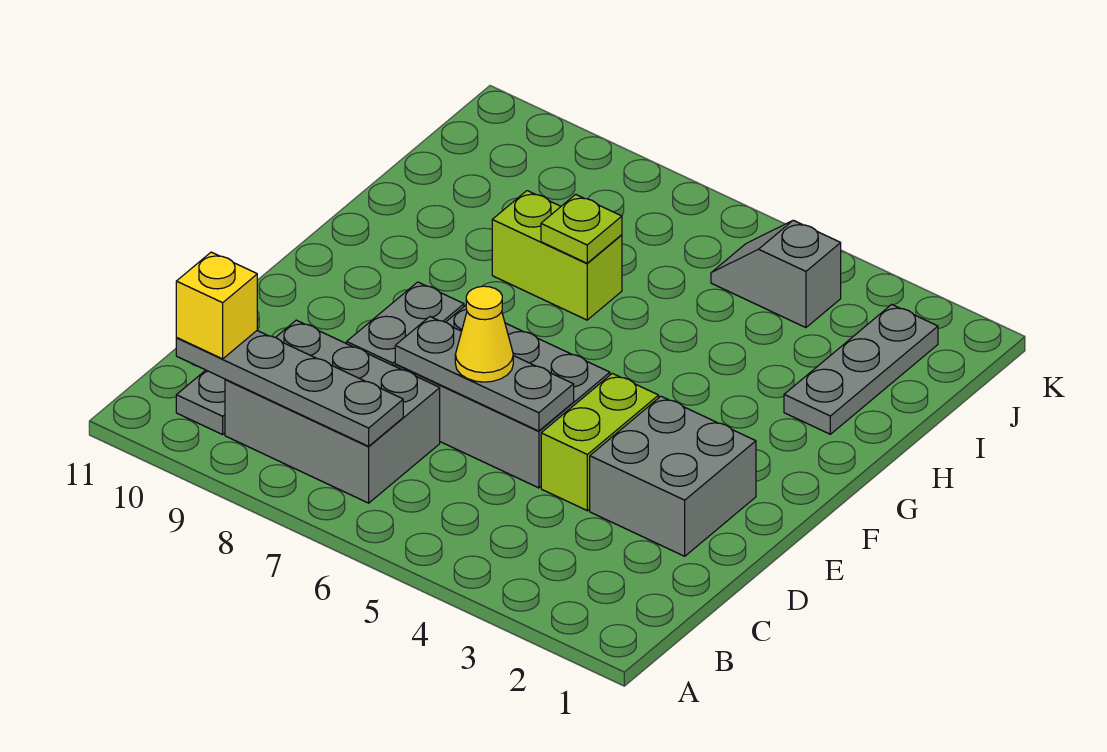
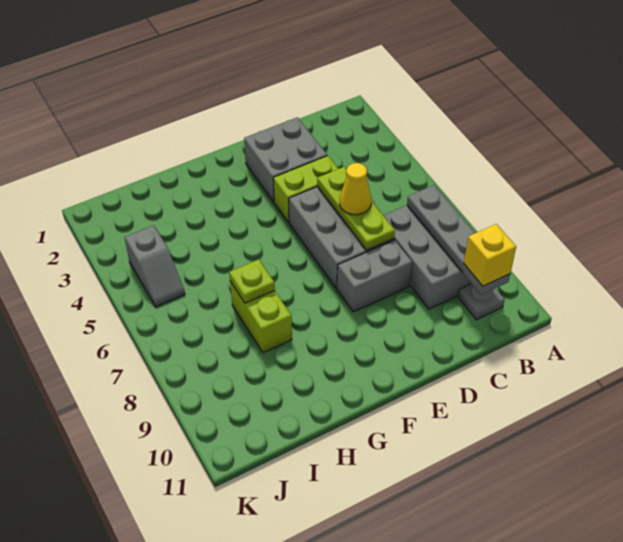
grey plate D5:D7 level 2 -> lime plate D5:D7 level 2
grey plate H2:J2 level 1 -> none

